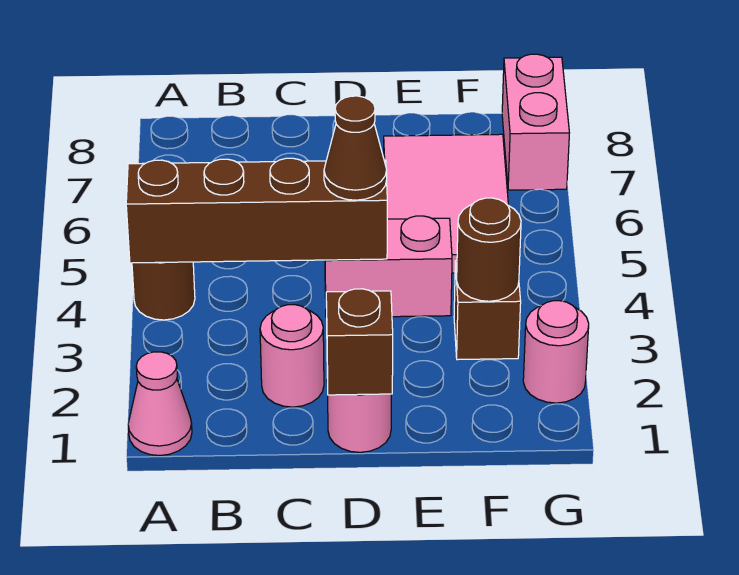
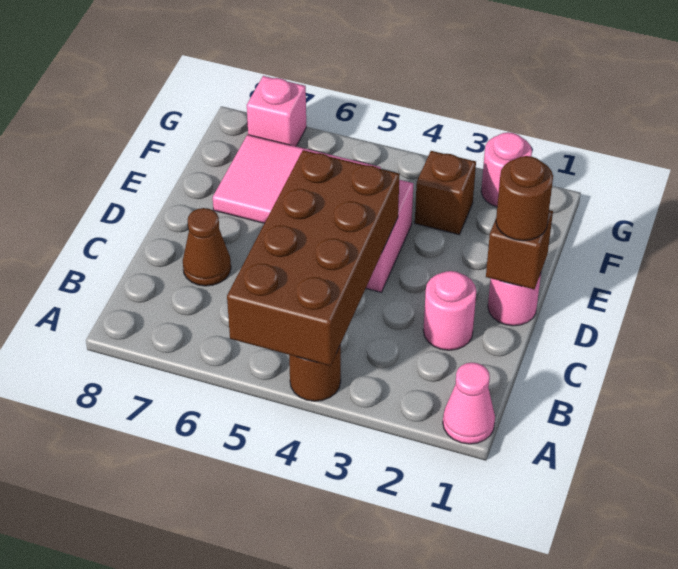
brown brick A4:D4 level 2 -> brown brick A4:D5 level 2
brown cone D4 level 3 -> brown cone C7 level 1
brown round brick F3 level 2 -> brown round brick D1 level 3
pink brick G7:G8 level 1 -> pink brick G7 level 1

